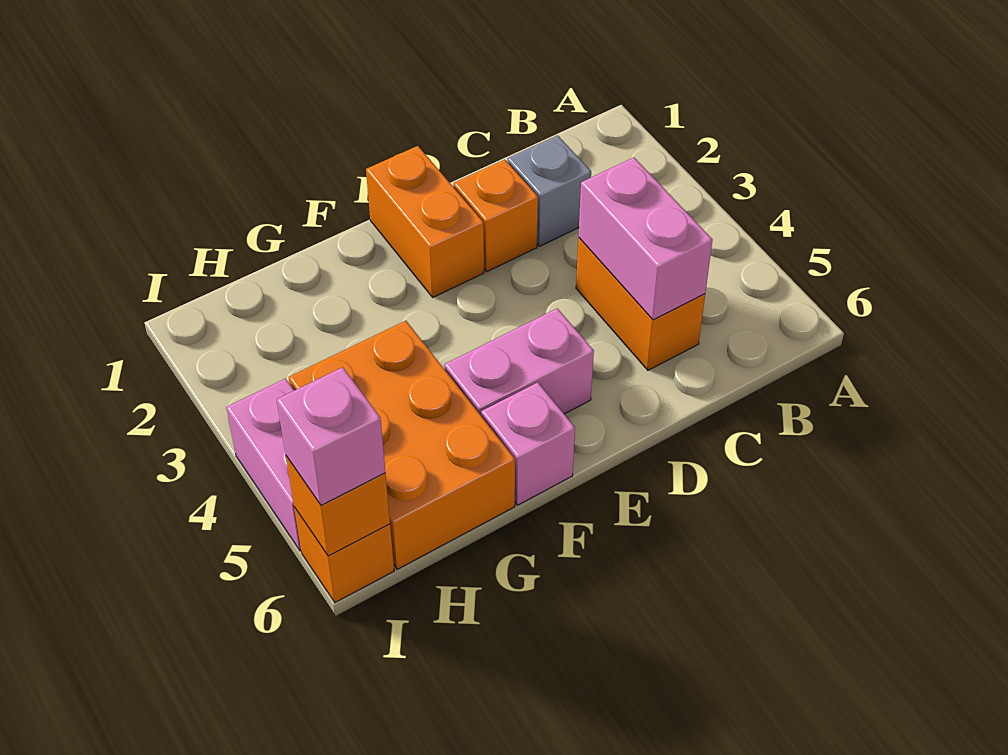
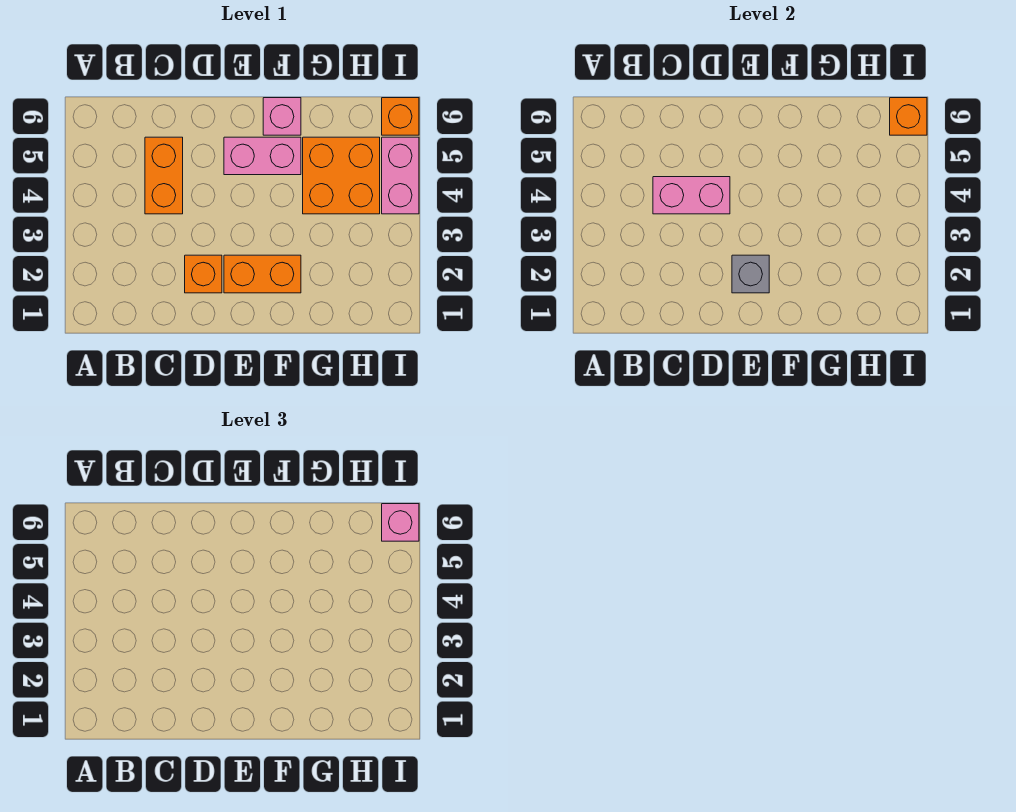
grey brick C2 level 1 -> grey brick E2 level 2
pink brick C4:C5 level 2 -> pink brick C4:D4 level 2
orange brick E1:E2 level 1 -> orange brick E2:F2 level 1
orange brick G4:H6 level 1 -> orange brick G4:H5 level 1

